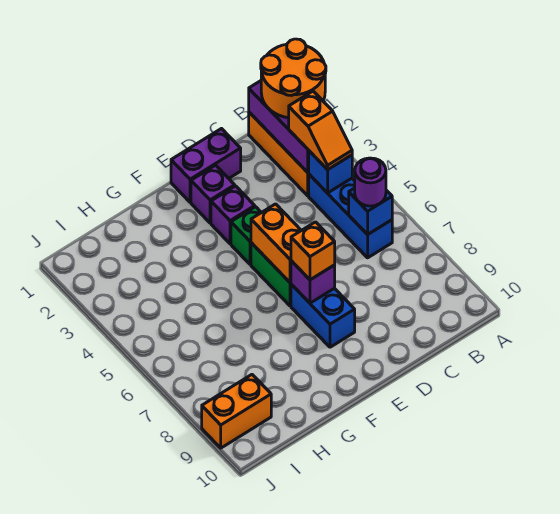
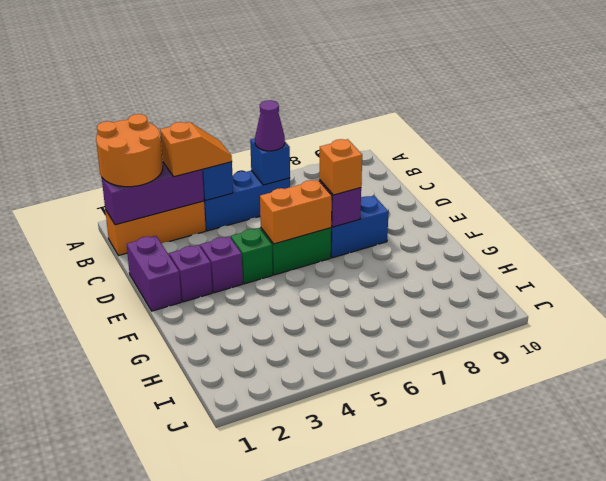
purple round brick B6 level 3 -> purple cone B6 level 3
orange brick I9:J9 level 1 -> none

